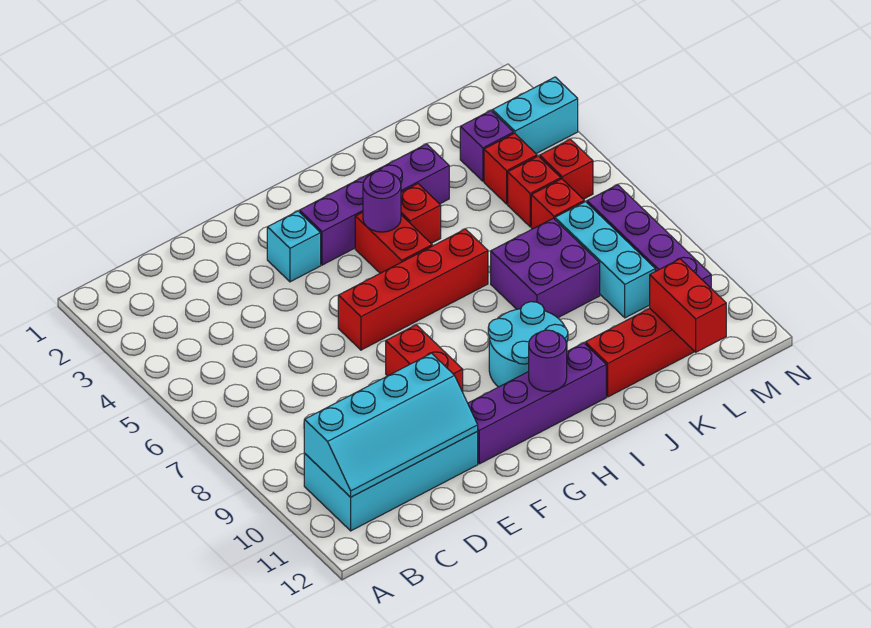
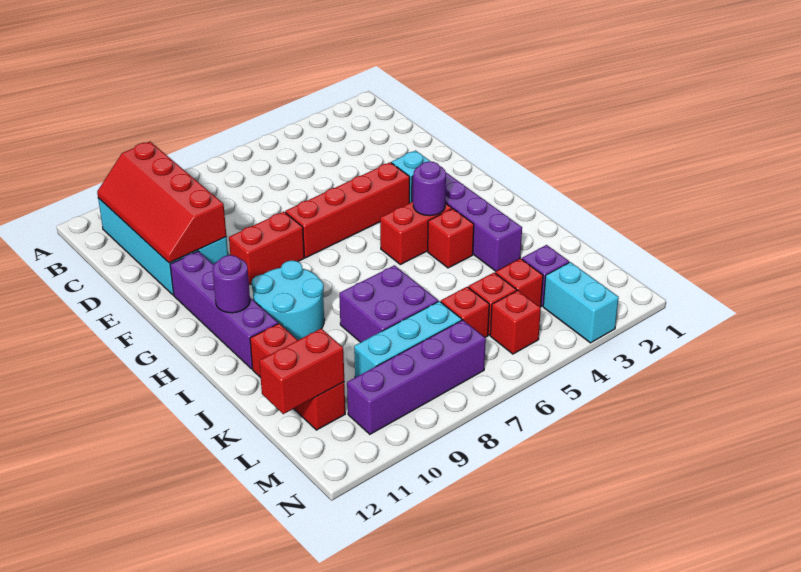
cyan slope B10:E11 level 2 top 10 -> red slope B10:E11 level 2 top 10
red brick F6:I6 level 1 -> red brick F4:F7 level 1

